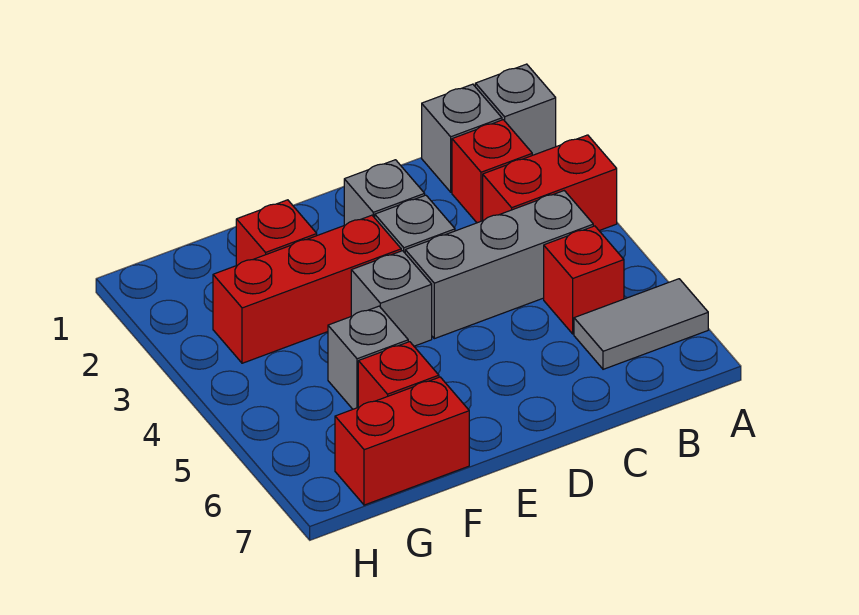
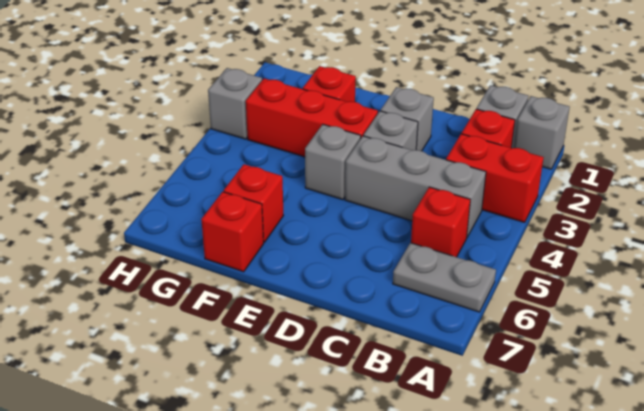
grey tile A6:B6 level 1 -> grey plate A6:B6 level 1
grey brick F5 level 1 -> grey brick H3 level 1
red brick F7:G7 level 1 -> red brick F7 level 1

